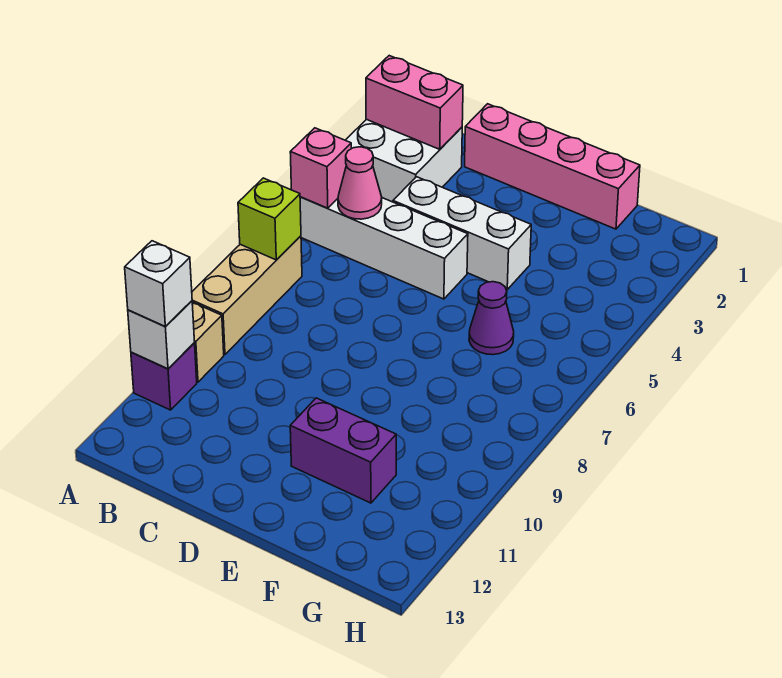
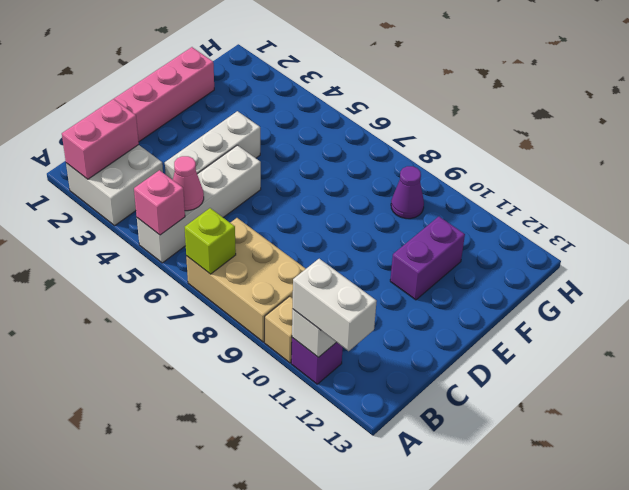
tan brick A7:A9 level 1 -> tan brick A7:B9 level 1
white brick A11 level 3 -> white brick A11:A12 level 3
purple cone F6 level 1 -> purple cone G9 level 1

